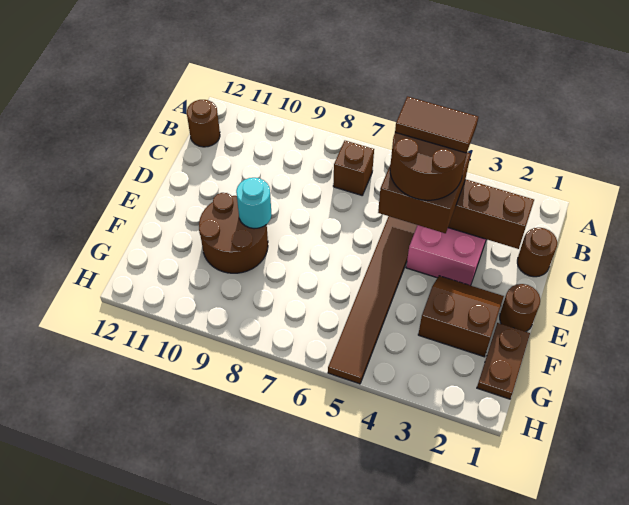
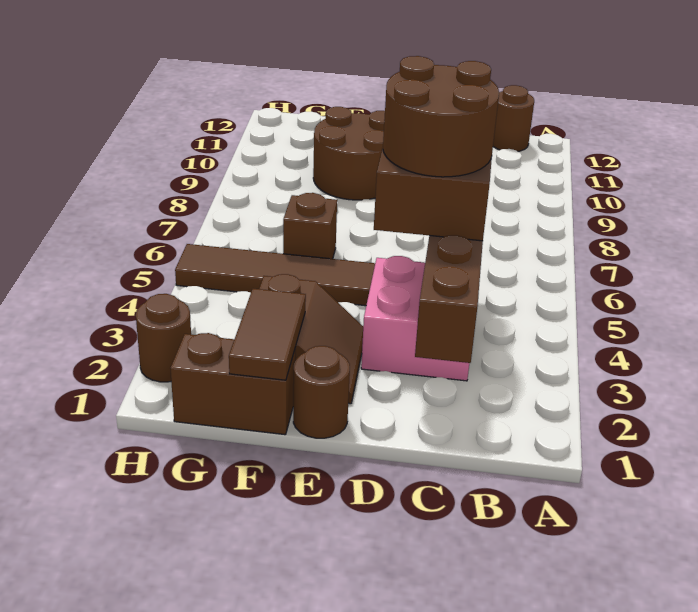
brown brick B7 level 1 -> brown brick F6 level 1
brown round brick C1 level 1 -> brown round brick H2 level 1
brown tile C4:C5 level 5 -> brown tile F1:F2 level 2
cyan round brick E9 level 2 -> none
brown plate F1:G1 level 1 -> brown brick F1:G1 level 1

